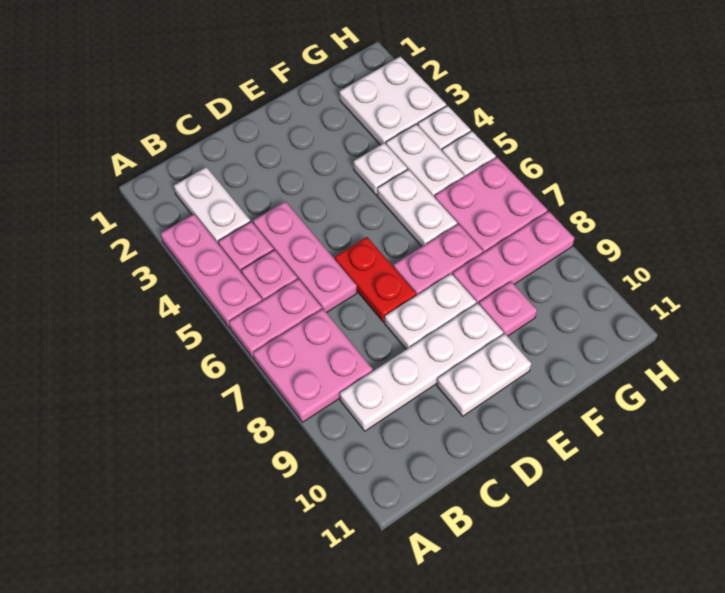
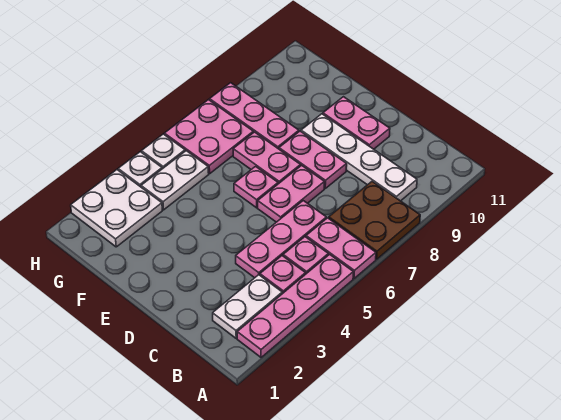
pink plate A3:A5 level 1 -> pink plate A2:A5 level 1
pink plate A7:B8 level 1 -> brown plate A7:B8 level 1
red plate D6:D7 level 1 -> pink plate D6:D7 level 1
white plate D8:E8 level 1 -> pink plate D8:E8 level 1
white plate D10:E10 level 1 -> pink plate D10:E10 level 1
white plate F4 level 1 -> none
white plate F5:F6 level 1 -> none
pink plate F9 level 1 -> pink plate E6 level 1

